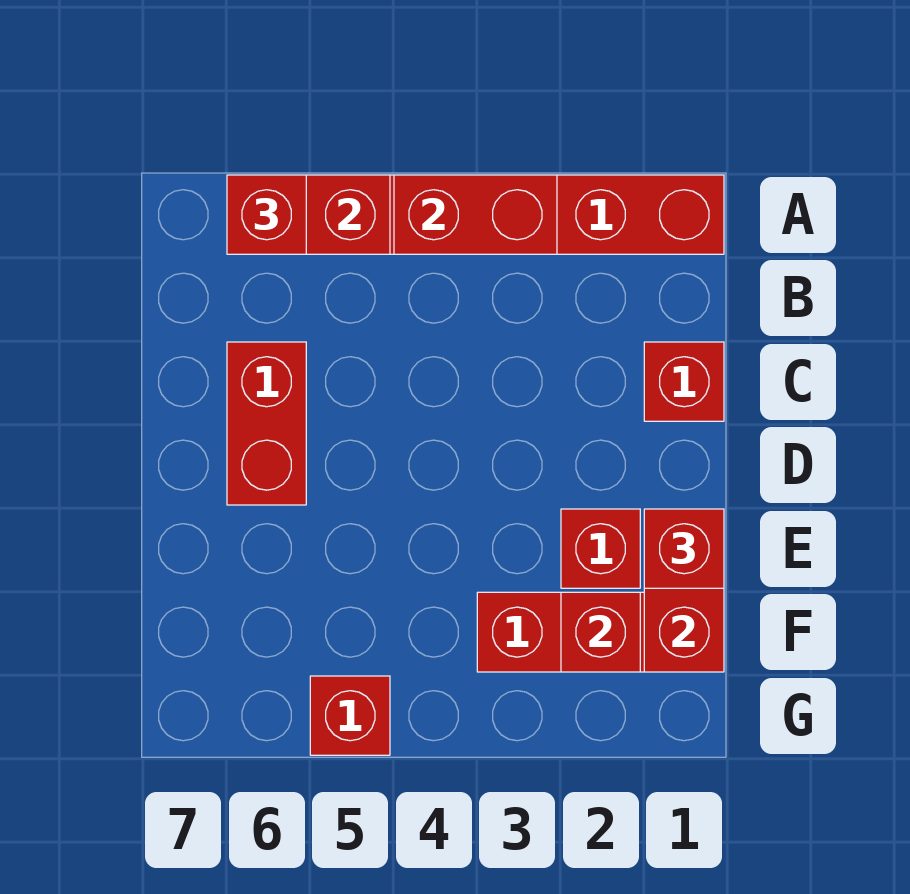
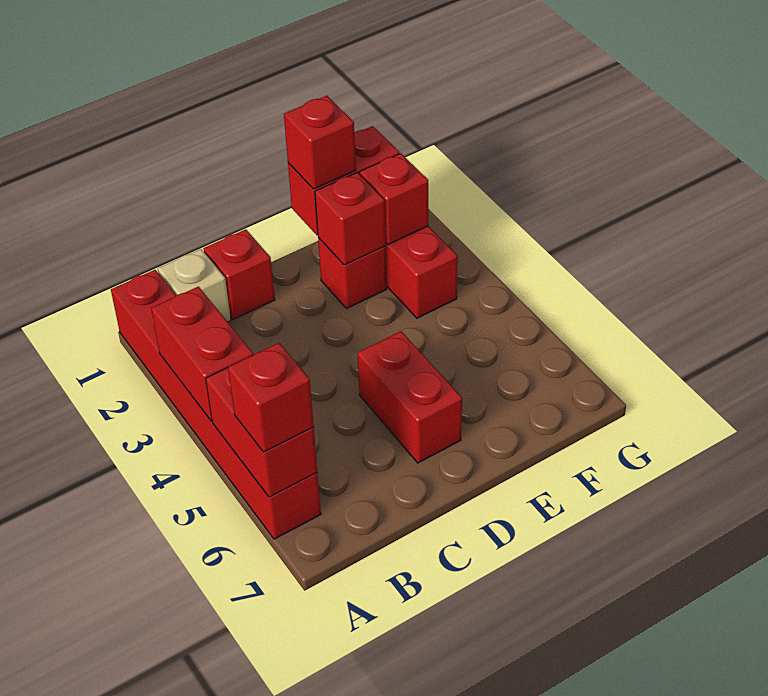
none -> tan brick B1 level 1
red brick C6:D6 level 1 -> red brick D5:D6 level 1
red brick G5 level 1 -> red brick E2 level 2

